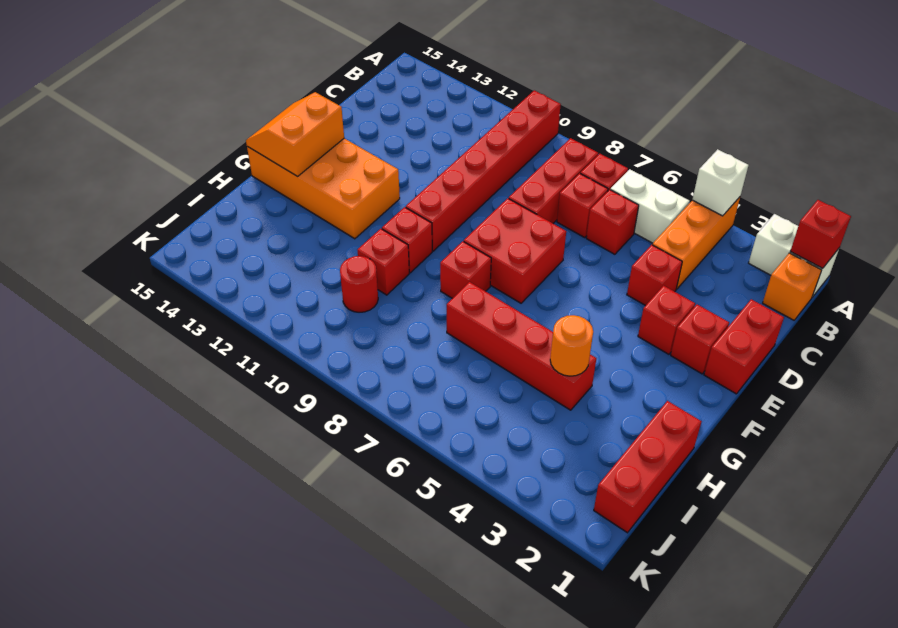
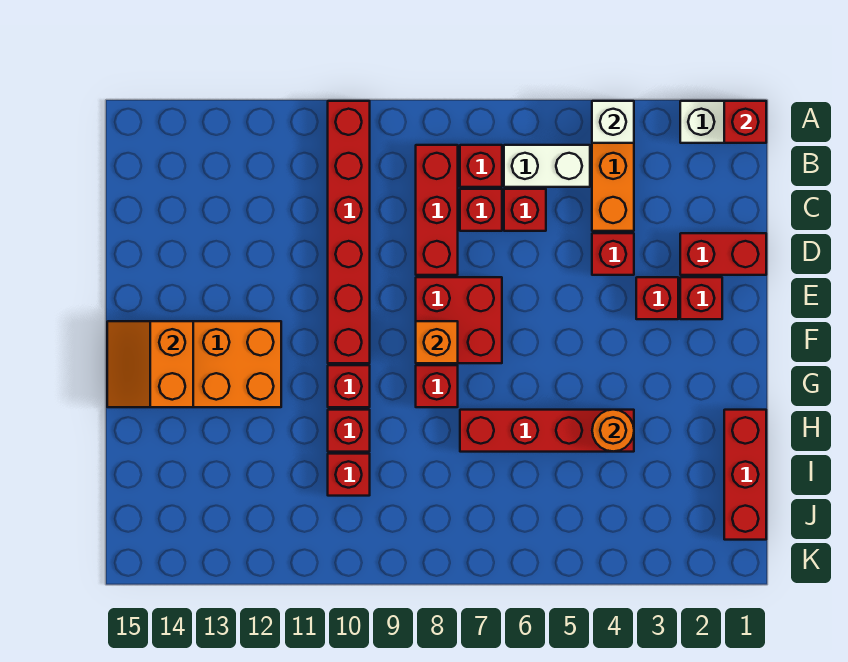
orange brick B1 level 1 -> orange brick F8 level 2
red brick D1:E1 level 1 -> red brick D1:D2 level 1
red round brick I10 level 1 -> red brick I10 level 1

